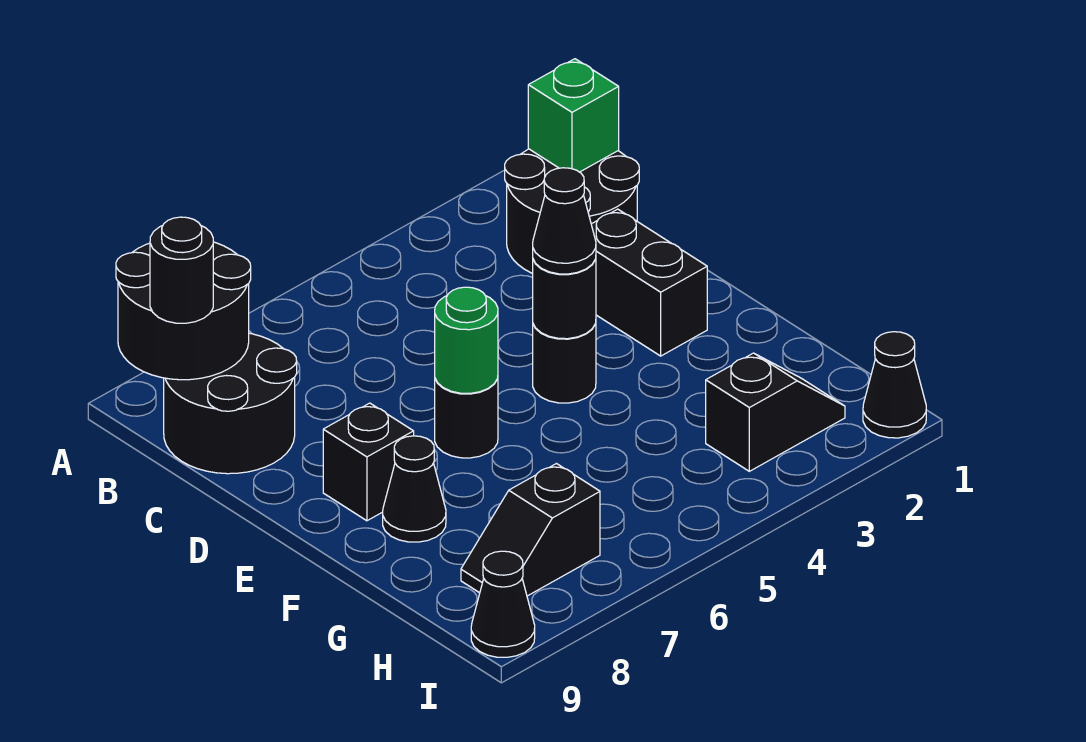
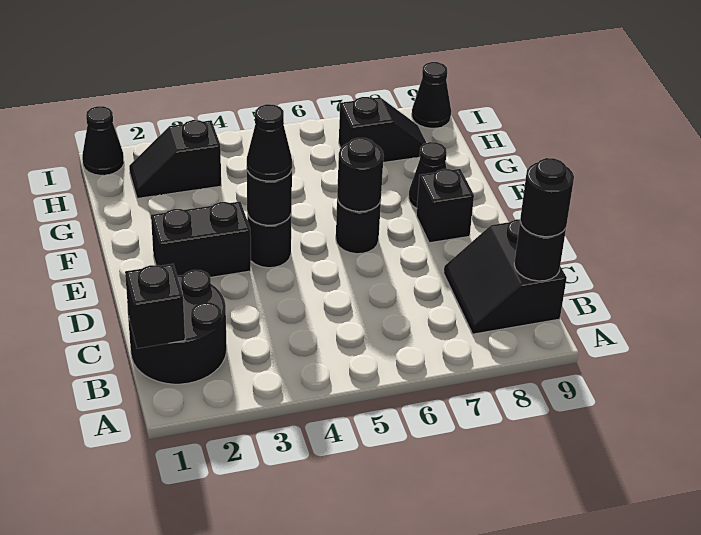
black round brick A8:B9 level 2 -> black round brick B9 level 2
green brick B1 level 2 -> black brick B1 level 2
black round brick B8:C9 level 1 -> black slope B8:C9 level 1 top 9
black brick D2:E2 level 1 -> black brick E2:E3 level 1
green round brick E6 level 2 -> black round brick E6 level 2

